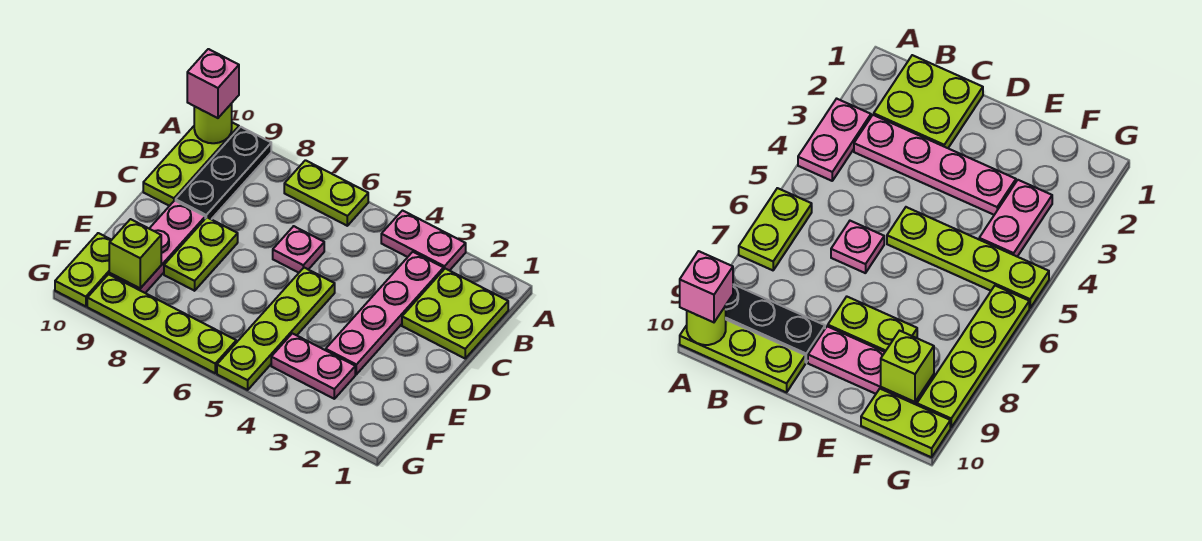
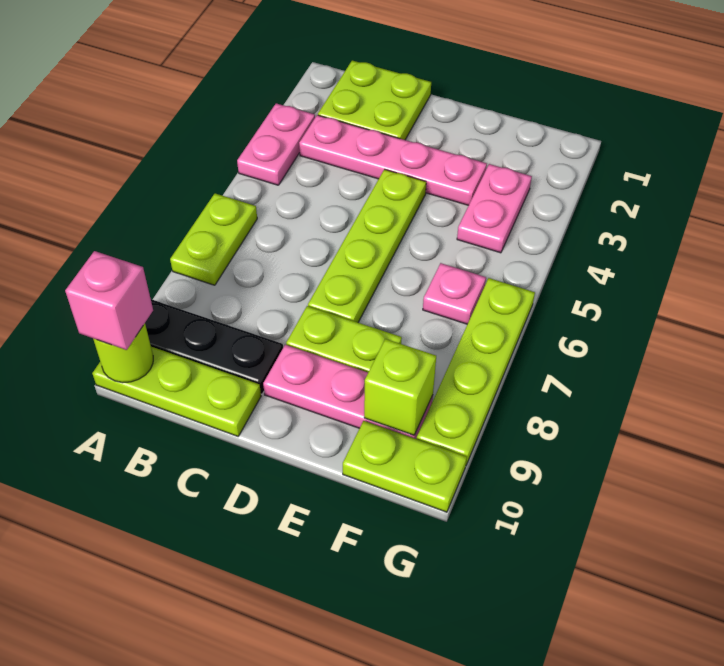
pink plate C6 level 1 -> pink plate F6 level 1
lime plate D5:G5 level 1 -> lime plate D4:D7 level 1

